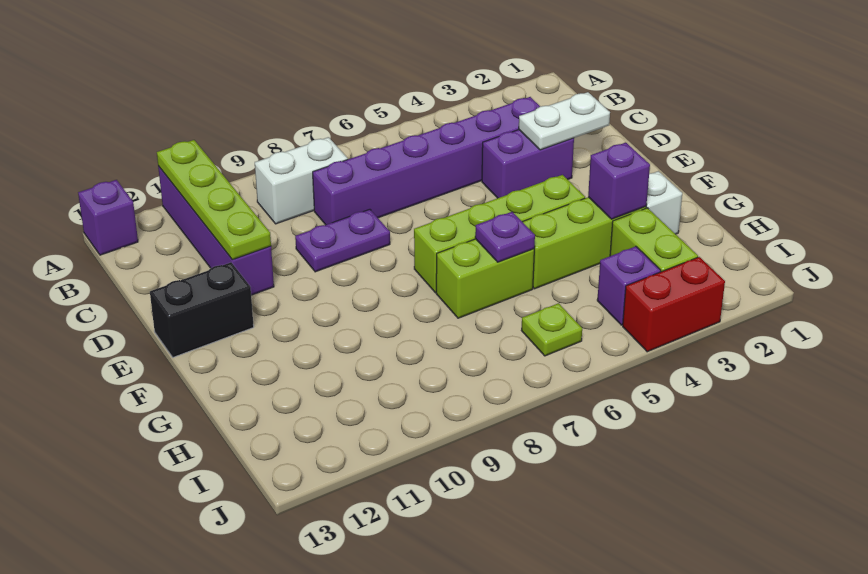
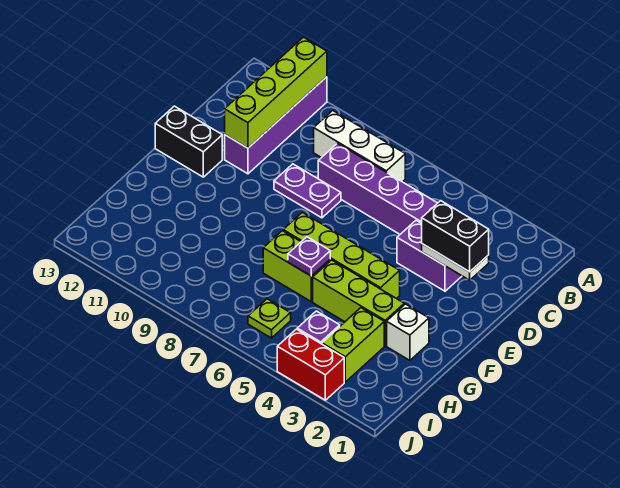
lime plate A11:D11 level 2 -> lime brick A11:D11 level 2
purple brick A13 level 1 -> none
white brick B8:B9 level 1 -> white brick B7:B9 level 1
none -> black brick D2:D3 level 3
purple brick G3 level 2 -> none

